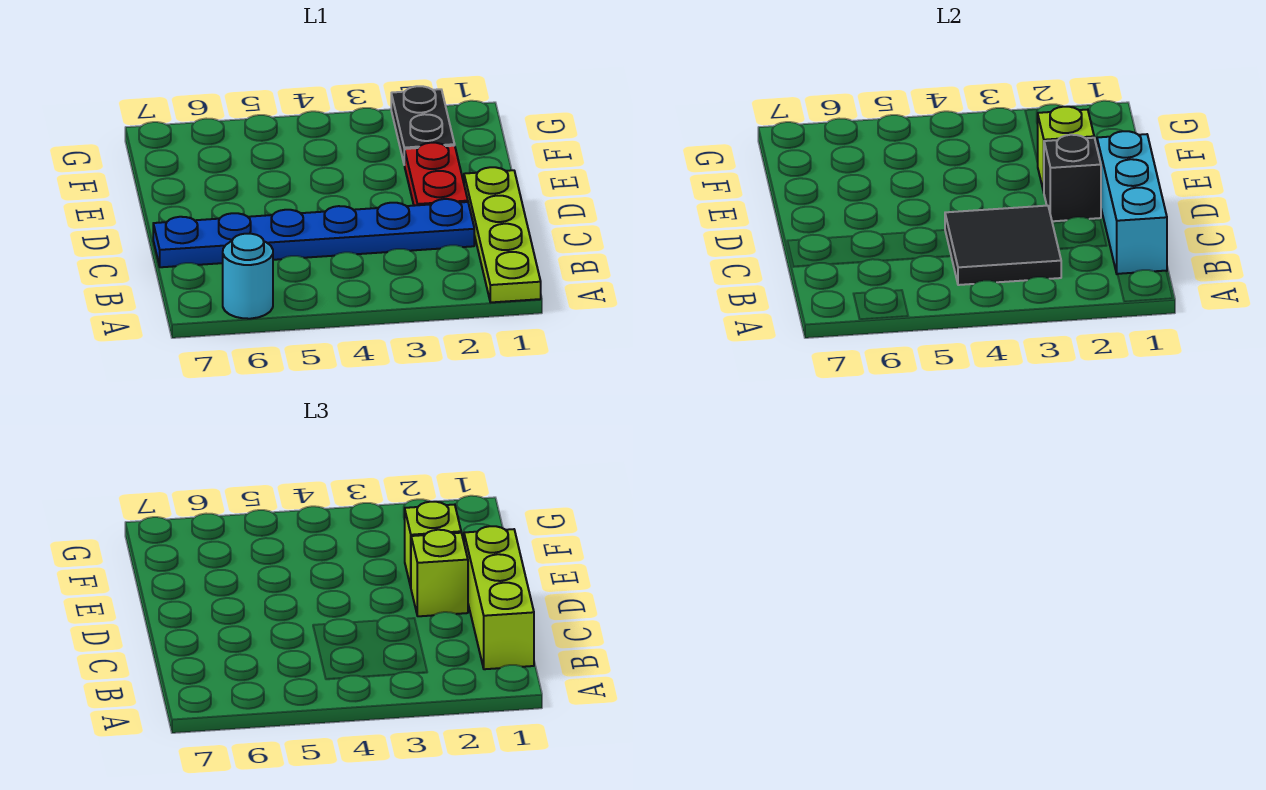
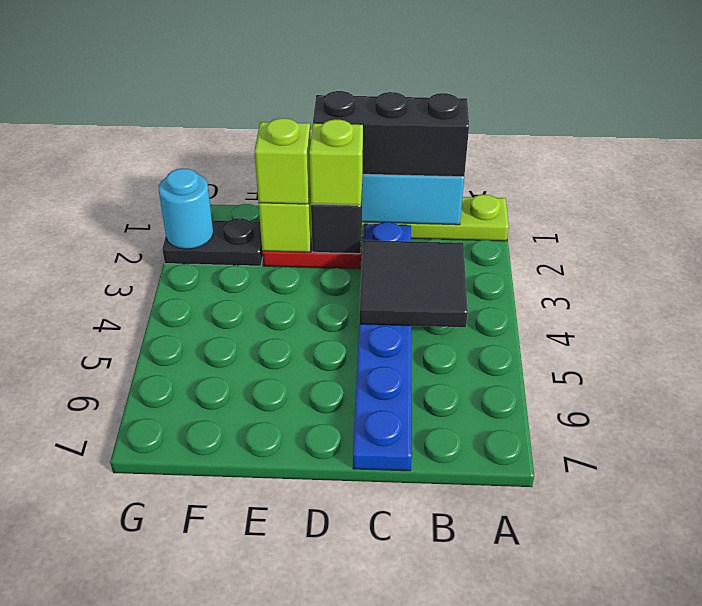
cyan round brick A6 level 1 -> cyan round brick G2 level 2
lime brick B1:D1 level 3 -> black brick B1:D1 level 3

